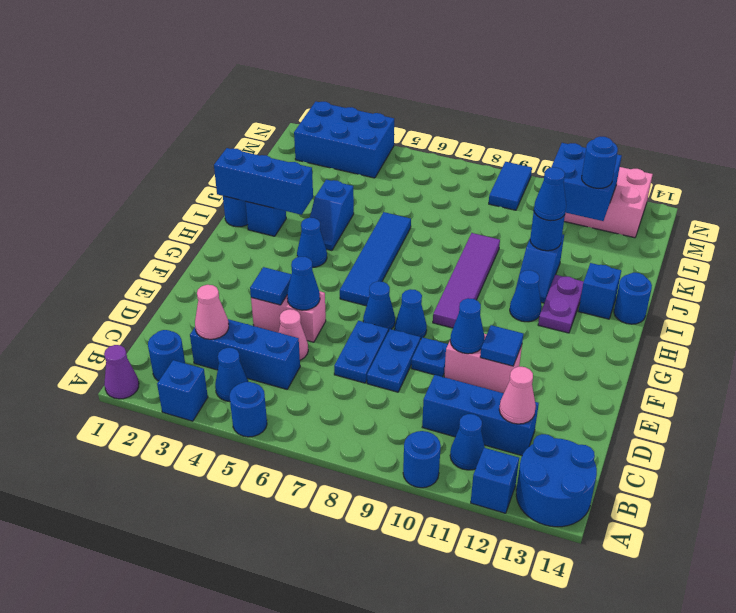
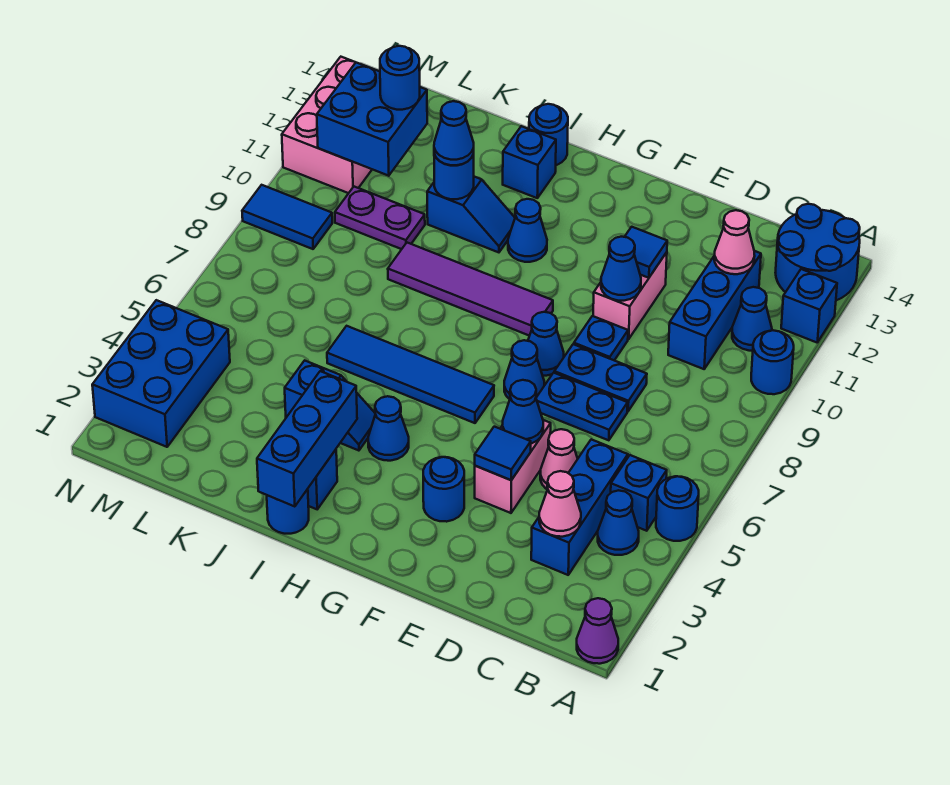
blue brick A3 level 1 -> blue brick B5 level 1
blue round brick B2 level 1 -> blue round brick F3 level 1
purple plate H12:I12 level 1 -> purple plate K10:L10 level 1

